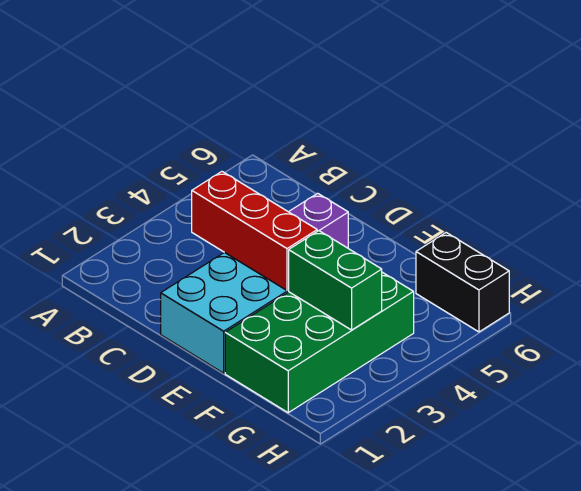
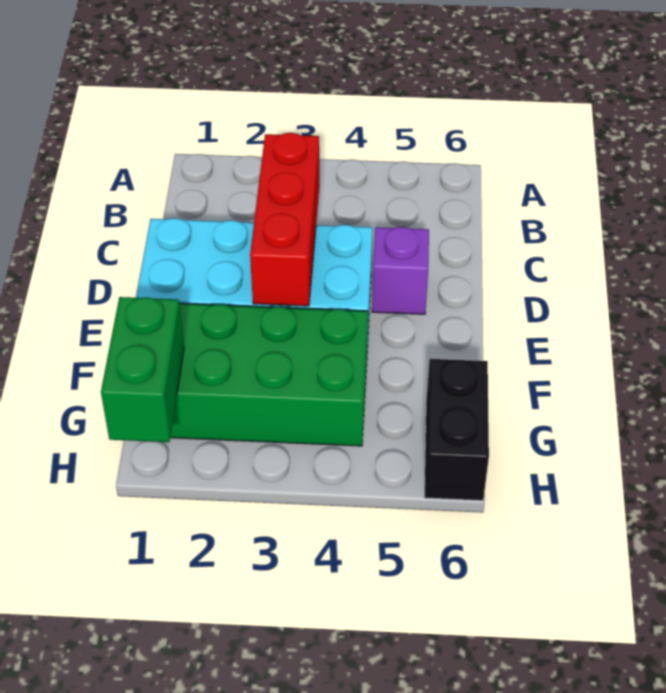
green brick F3:G3 level 2 -> green brick G1:H1 level 2

